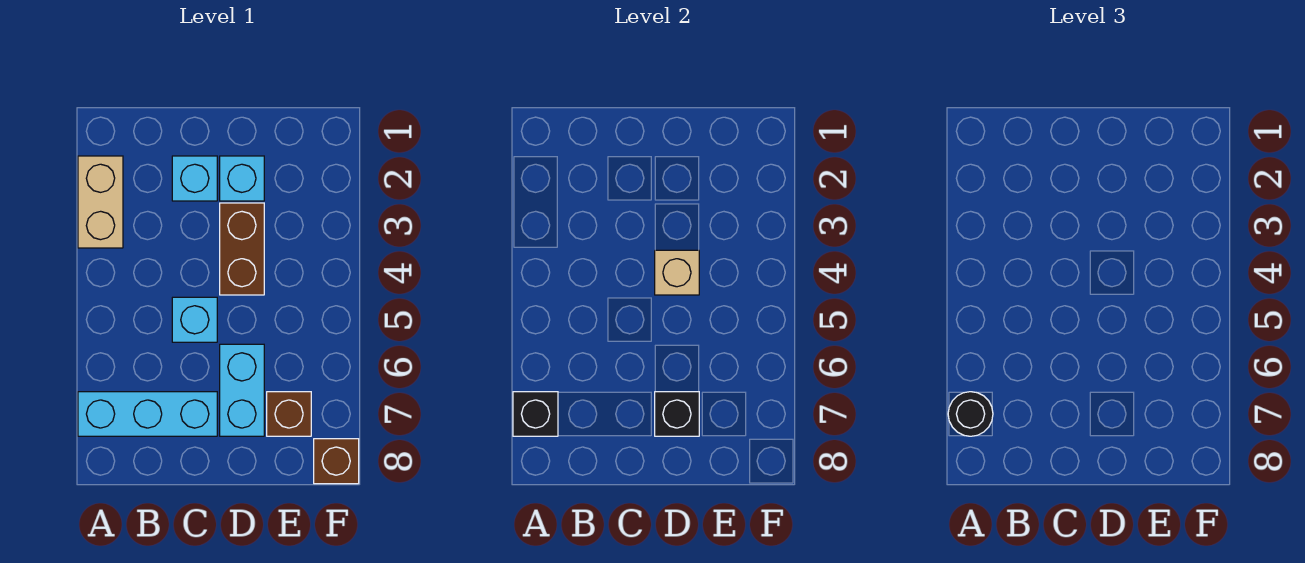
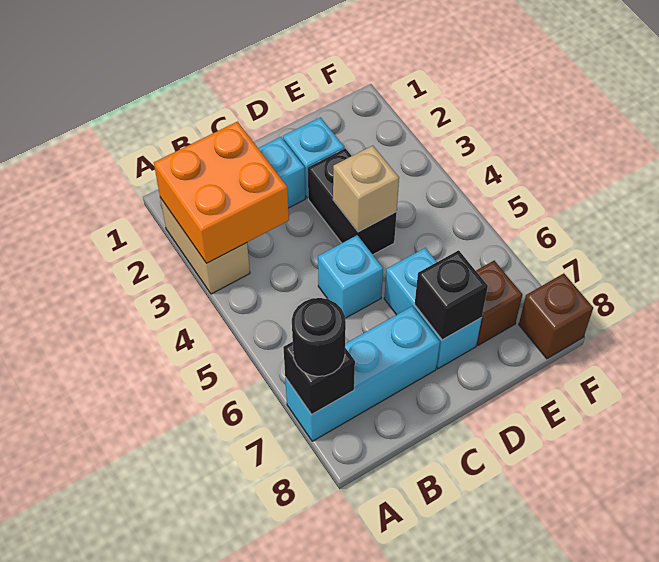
none -> orange brick A2:B3 level 2
brown brick D3:D4 level 1 -> black brick D3:D4 level 1

